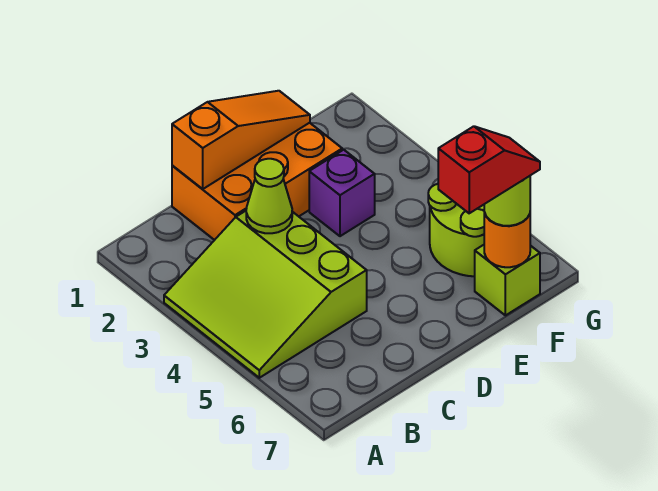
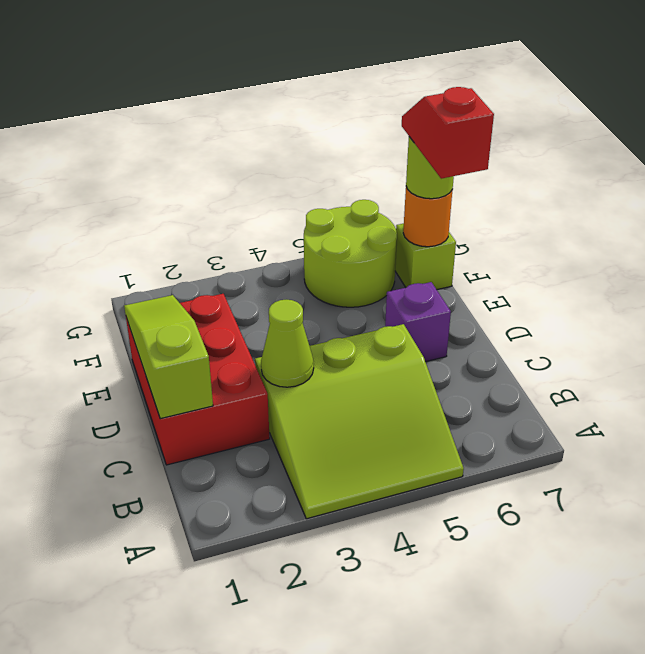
orange brick C1:E2 level 1 -> red brick C1:E2 level 1
orange slope C1:E1 level 2 top C -> lime slope C1:E1 level 2 top C
purple brick E3 level 1 -> purple brick D6 level 1

